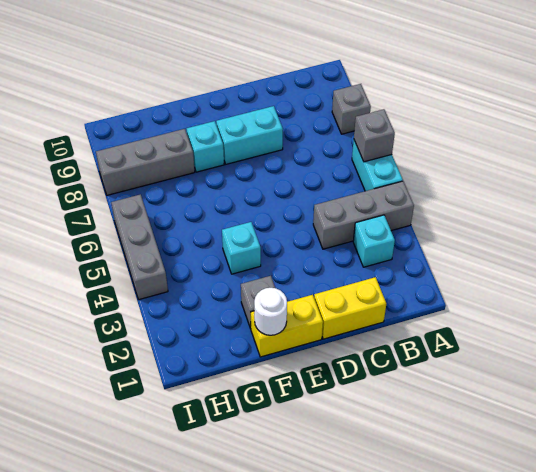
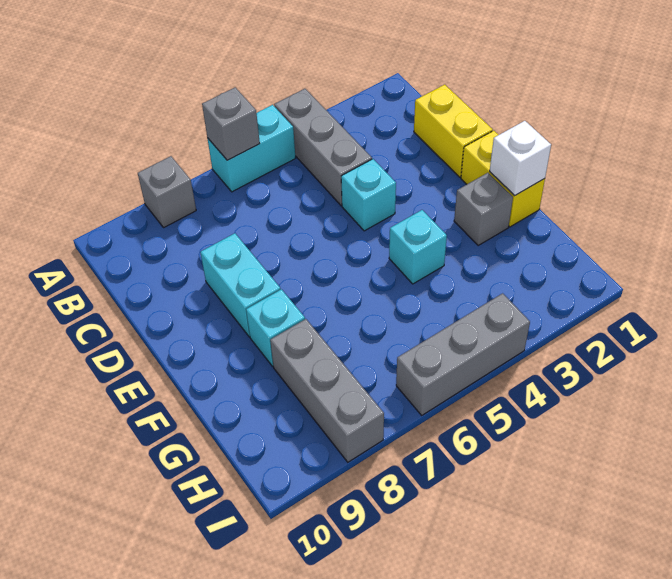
cyan brick B3 level 1 -> cyan brick D4 level 1
white round brick F1 level 2 -> white brick F1 level 2

